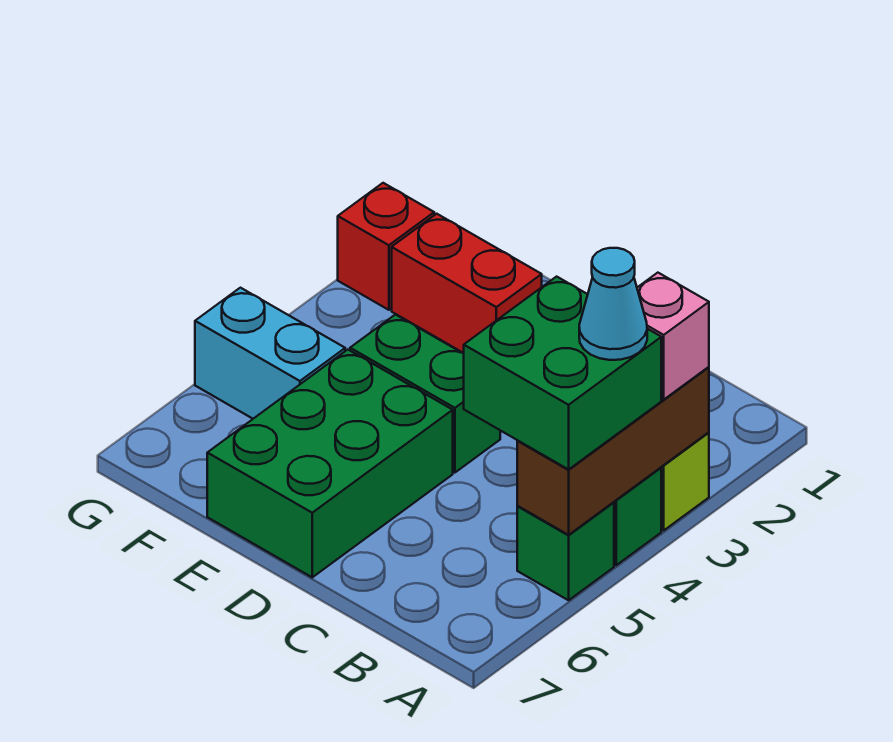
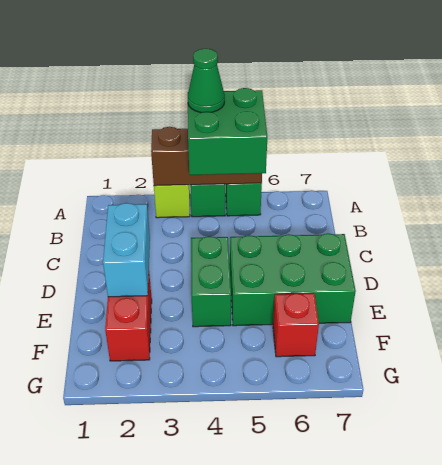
pink brick A3 level 3 -> none
cyan cone A4 level 4 -> green cone A4 level 4
cyan brick F5:G5 level 1 -> cyan brick D2:E2 level 2
red brick G2 level 1 -> red brick F6 level 1

